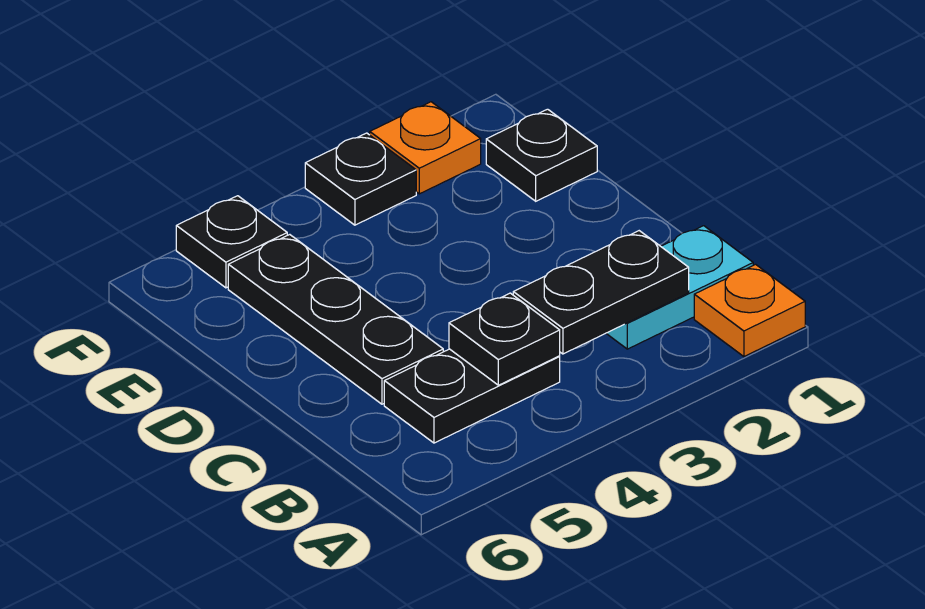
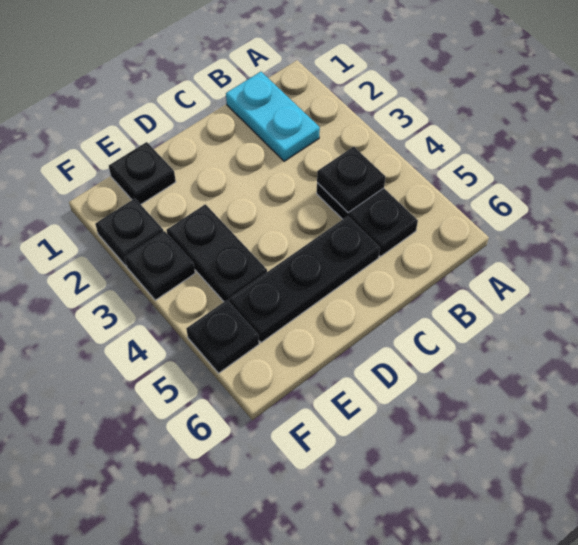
orange plate A1 level 1 -> none
black plate B2:B3 level 2 -> black plate E3:E4 level 1
orange plate F2 level 1 -> black plate F2 level 1

